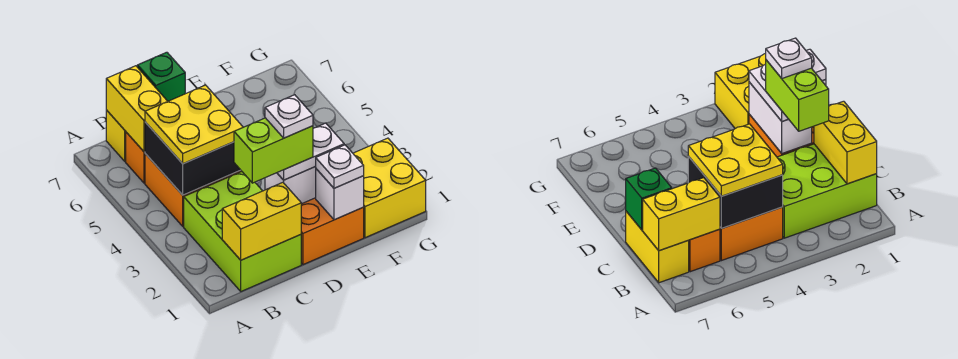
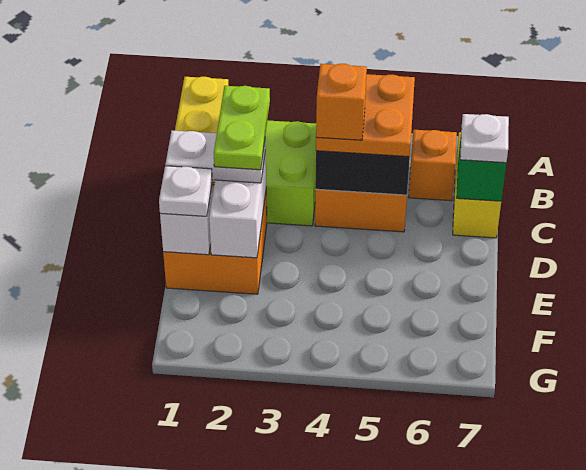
yellow plate B4:C5 level 3 -> orange plate B4:C5 level 3
yellow brick B6:B7 level 2 -> none
lime brick C2:D2 level 4 -> lime plate C2:D2 level 4
none -> orange brick C4 level 4
white plate D2:E2 level 3 -> white plate D1:D2 level 3
white plate D2 level 5 -> white plate C7 level 3
yellow brick F1:G2 level 1 -> none

